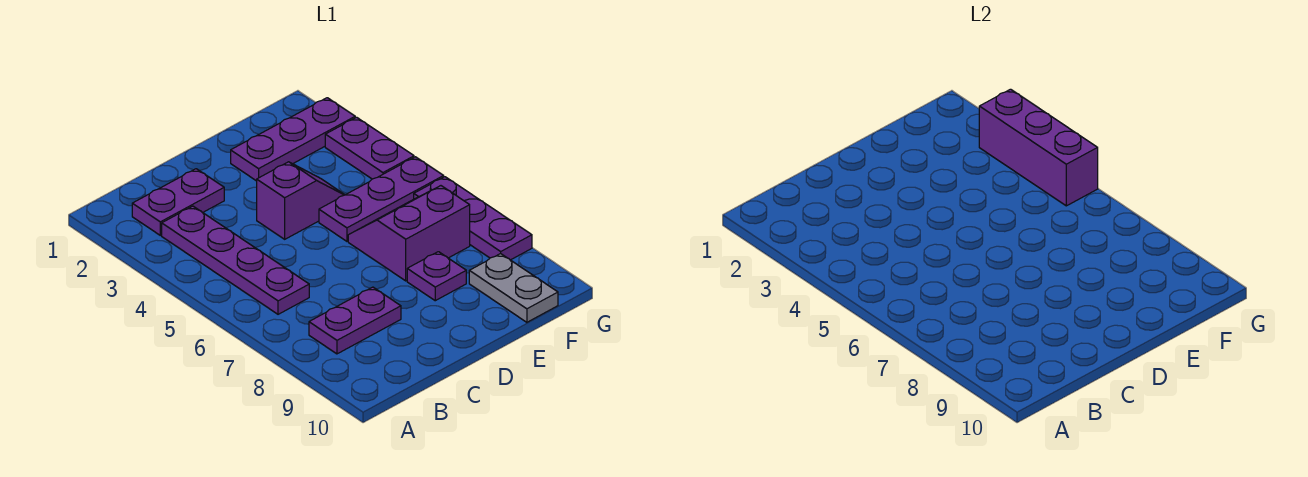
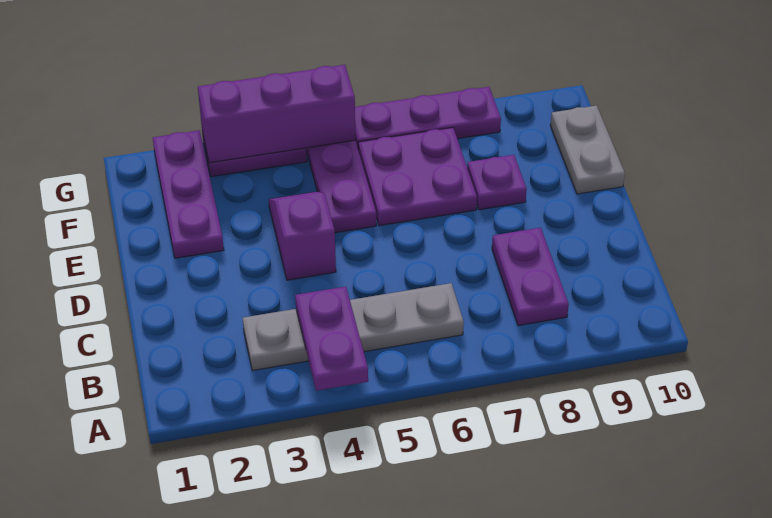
purple plate B2:C2 level 1 -> purple plate A4:B4 level 2
purple plate B3:B6 level 1 -> grey plate B3:B6 level 1
purple slope E6:F7 level 1 top 7 -> purple plate E6:F7 level 1
grey plate F9:F10 level 1 -> grey plate E10:F10 level 1

